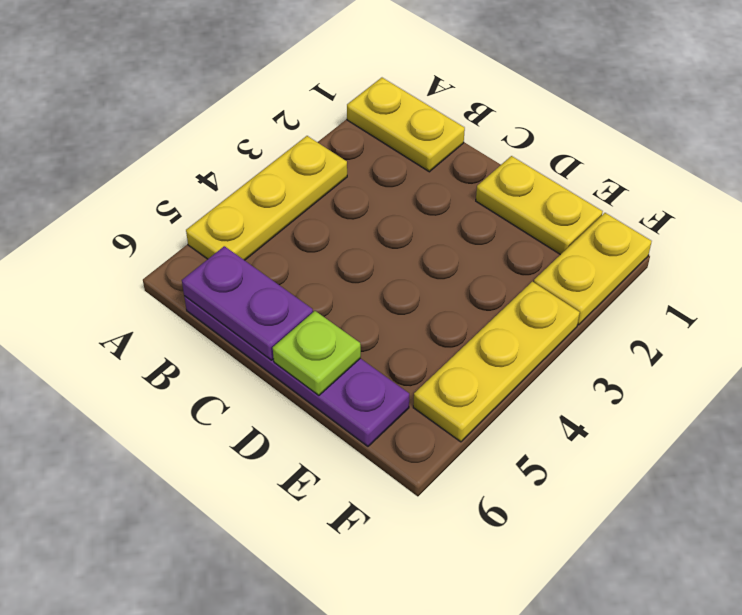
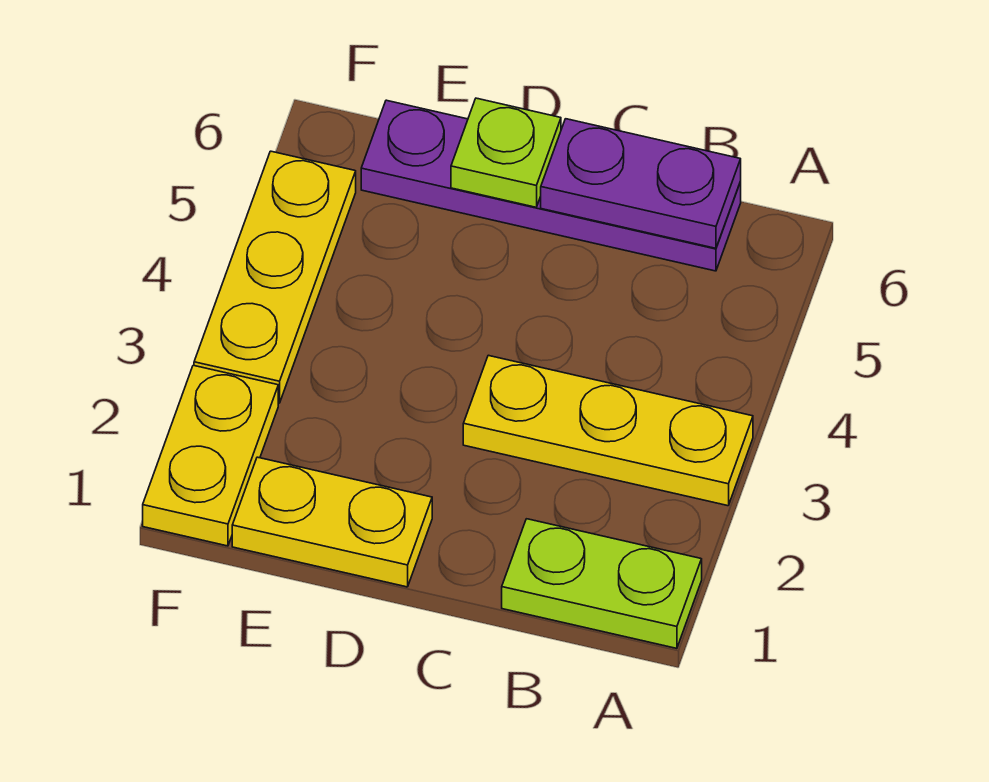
yellow plate A1:B1 level 1 -> lime plate A1:B1 level 1
yellow plate A3:A5 level 1 -> yellow plate A3:C3 level 1

